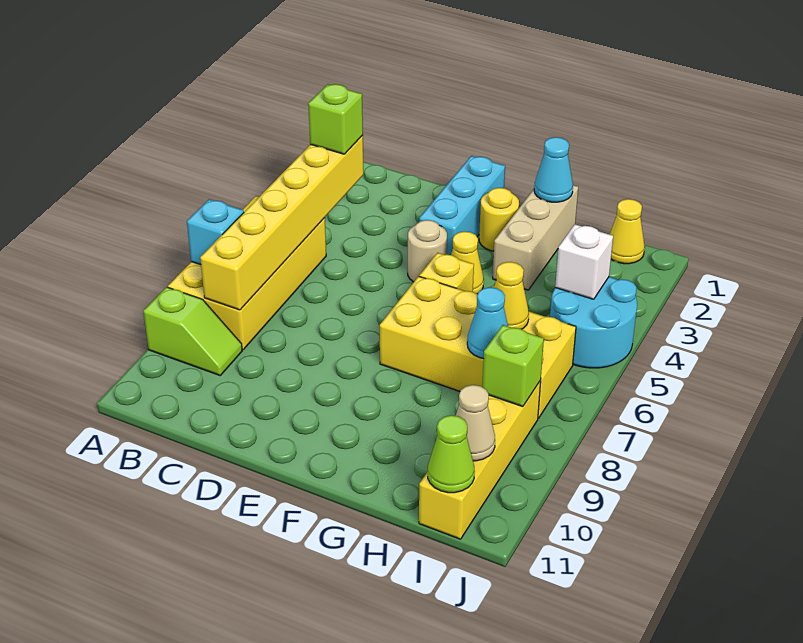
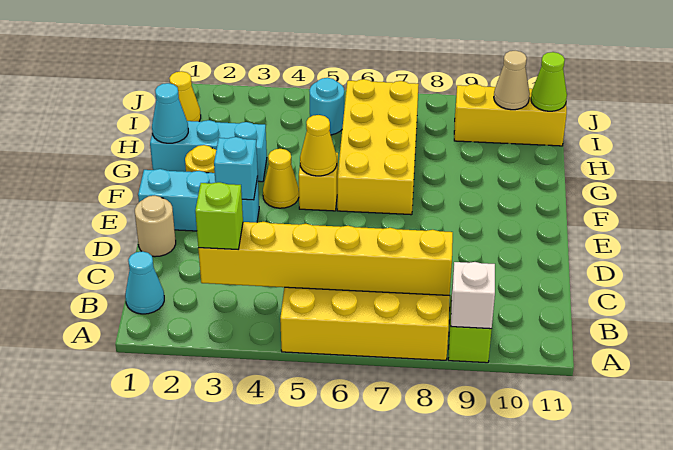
cyan brick A7 level 2 -> cyan brick E3 level 2
tan round brick E4 level 1 -> tan round brick D1 level 1
tan brick G1:G3 level 1 -> cyan brick G1:G3 level 1
yellow cone H6 level 2 -> yellow cone F5 level 2
cyan cone H7 level 2 -> cyan cone B1 level 1
cyan round brick I4:J5 level 1 -> cyan round brick I5 level 1
white brick I4 level 2 -> white brick A9 level 2
yellow brick I8:I11 level 1 -> yellow brick I9:I11 level 1
lime brick I8 level 2 -> none

